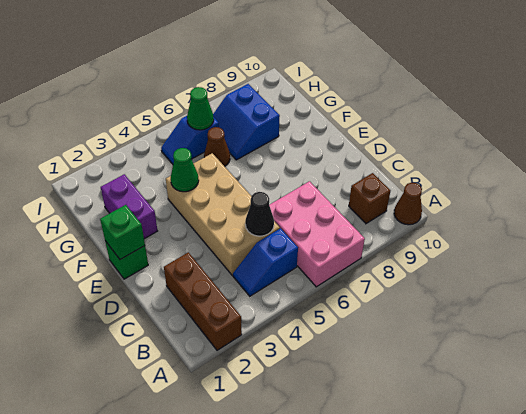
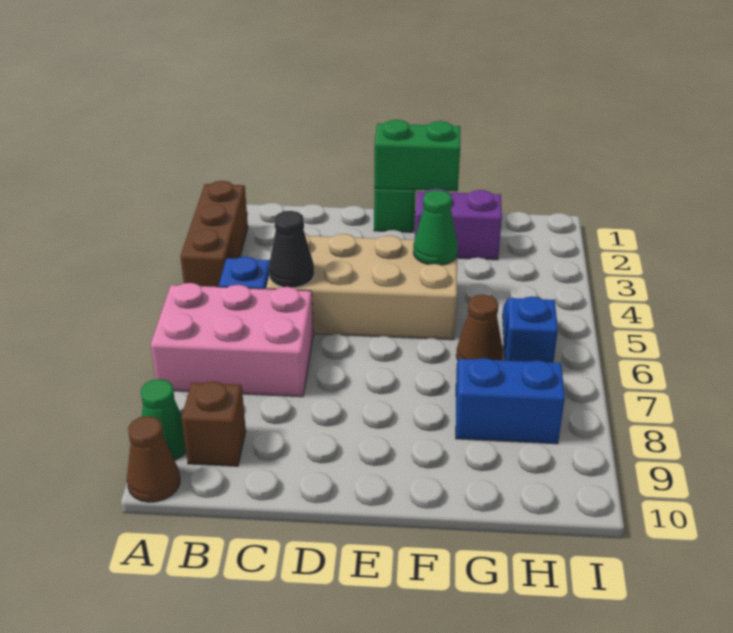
brown brick A2:C2 level 1 -> brown brick A2:A4 level 1
green brick E1 level 2 -> green brick E1:F1 level 2
green cone H6 level 2 -> green cone A9 level 1

